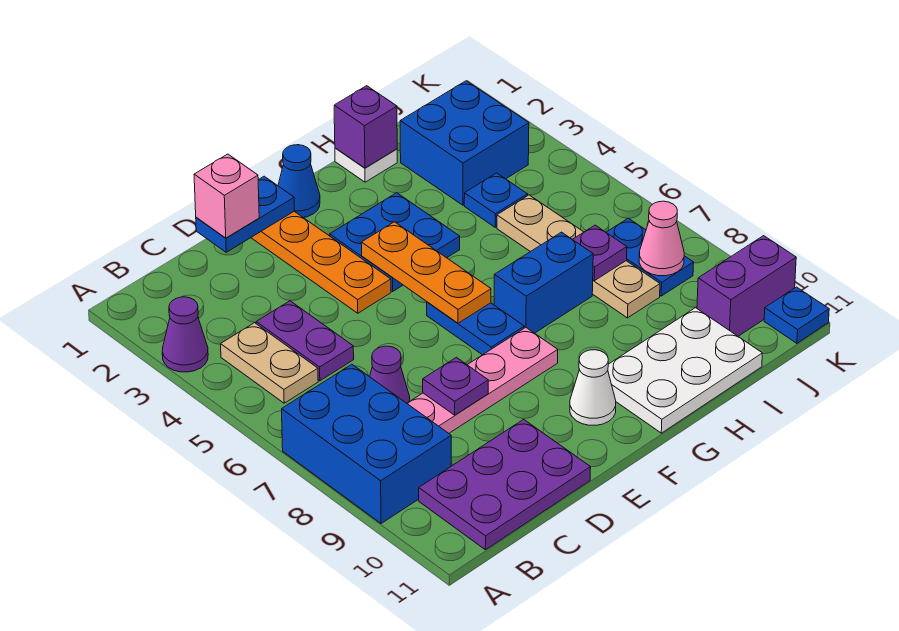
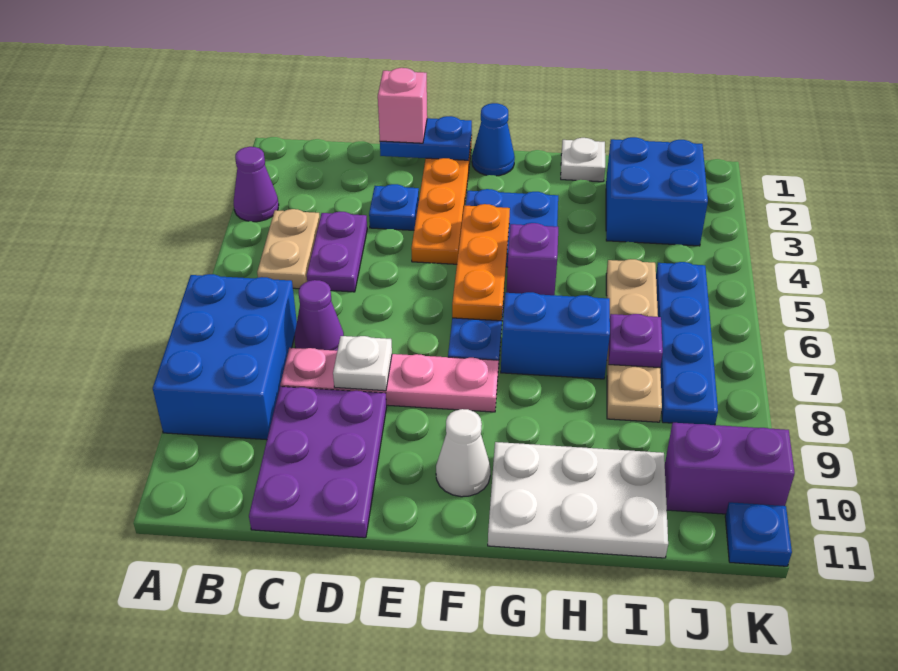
purple plate B10:D11 level 1 -> purple plate C9:D11 level 1
purple plate D8 level 2 -> white plate D8 level 2
purple brick H1 level 2 -> purple brick G5 level 1
blue plate I4 level 1 -> blue plate D3 level 1
blue plate J7:J8 level 1 -> blue plate J5:J8 level 1
pink cone J8 level 2 -> none

